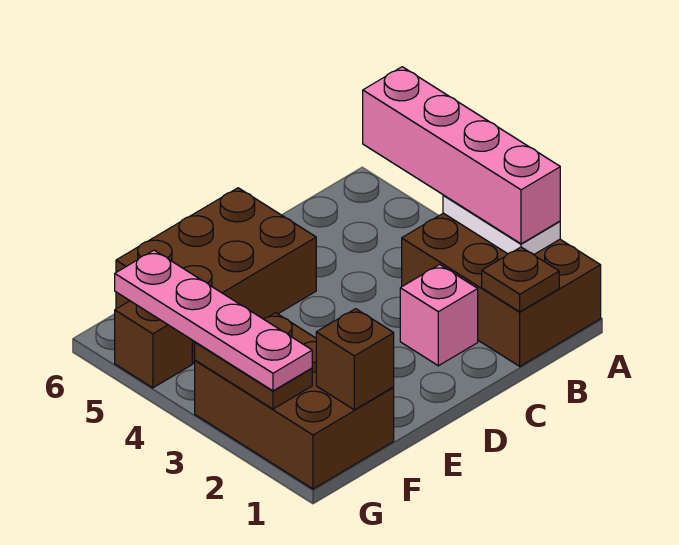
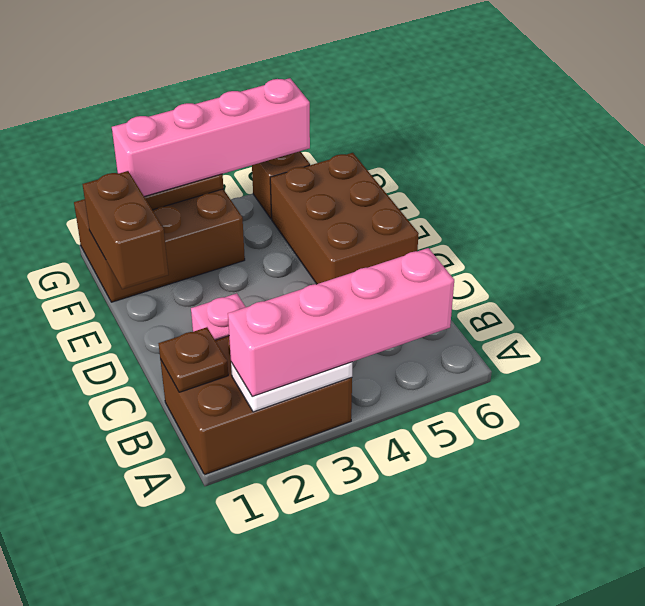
brown brick F1 level 2 -> brown brick E1:F1 level 2
pink plate G2:G5 level 3 -> pink brick G2:G5 level 3

